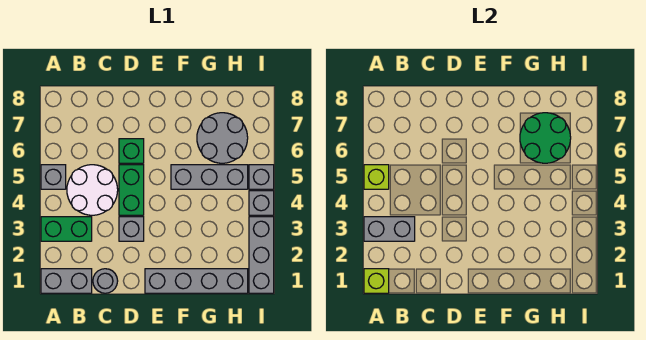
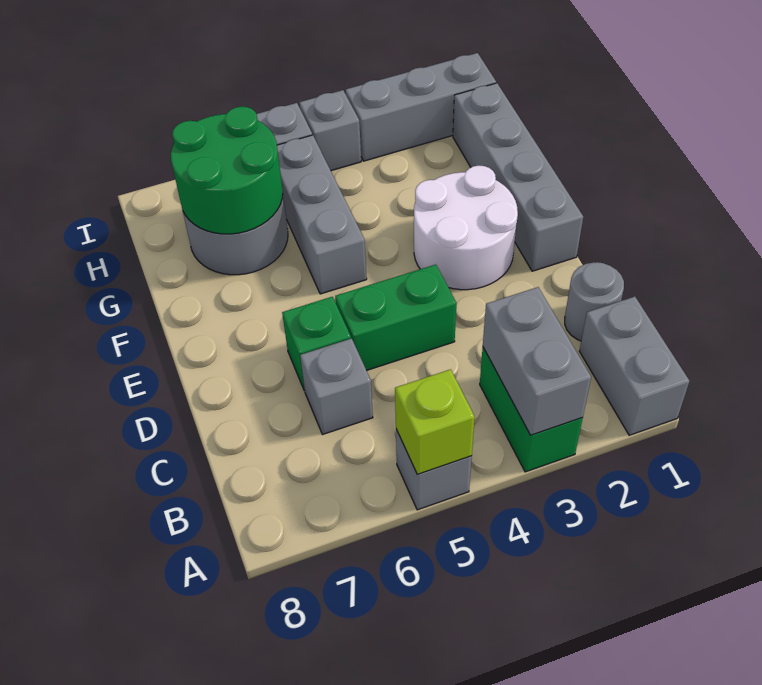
lime brick A1 level 2 -> none
white round brick B4:C5 level 1 -> white round brick E2:F3 level 1
grey brick D3 level 1 -> grey brick C6 level 1

